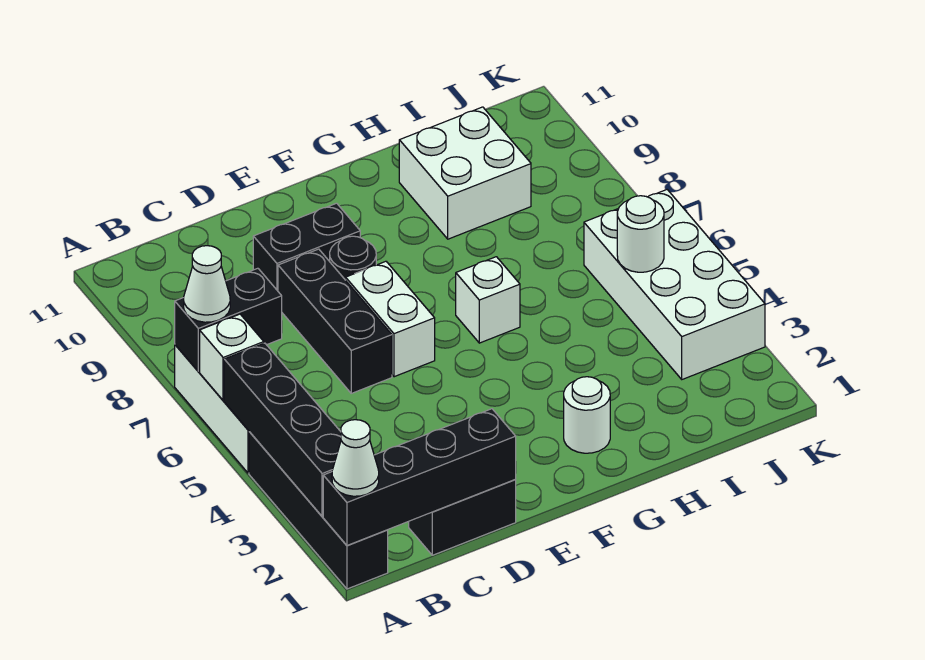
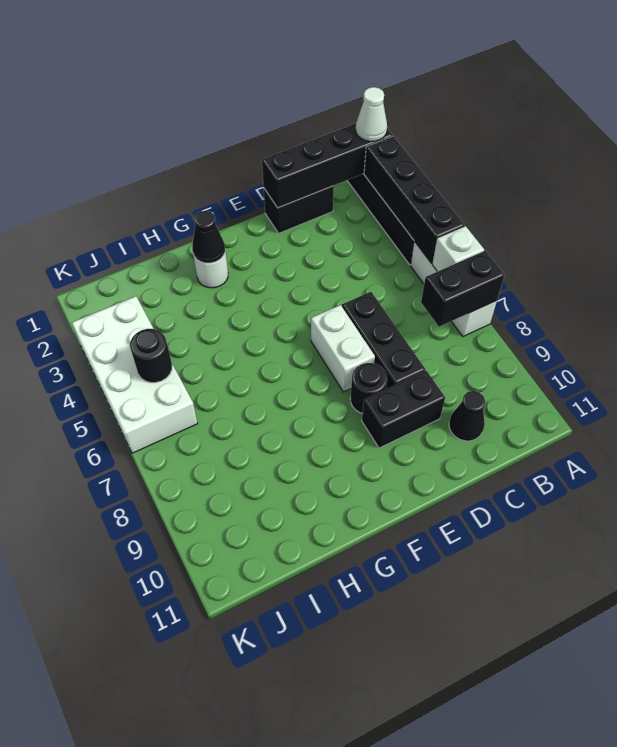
white cone A7 level 3 -> none
none -> black cone C10 level 1
none -> black cone G2 level 2
white brick G6 level 1 -> none
white brick H9:I10 level 1 -> none
white round brick J5 level 2 -> black round brick J5 level 2

